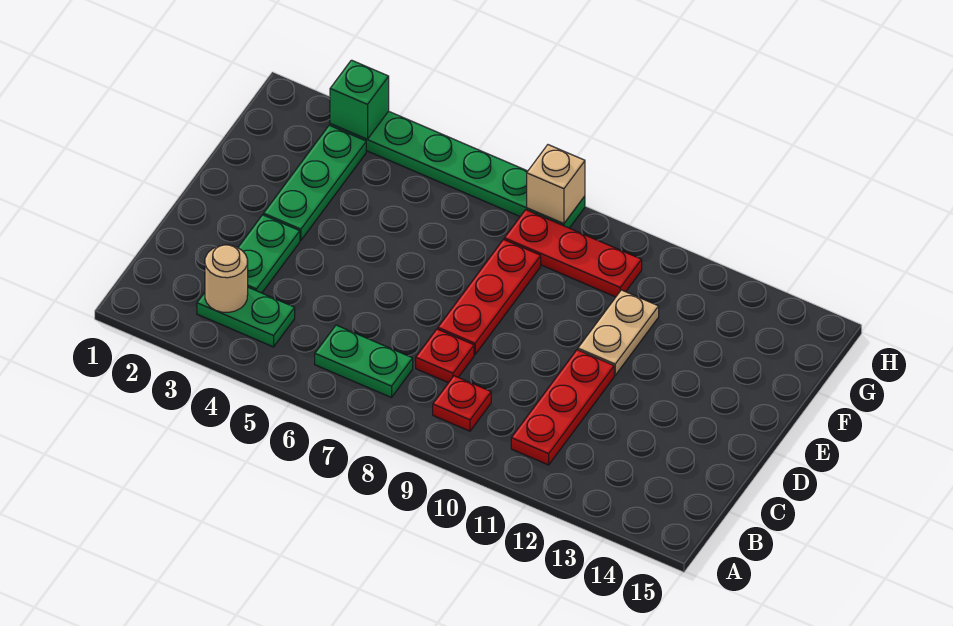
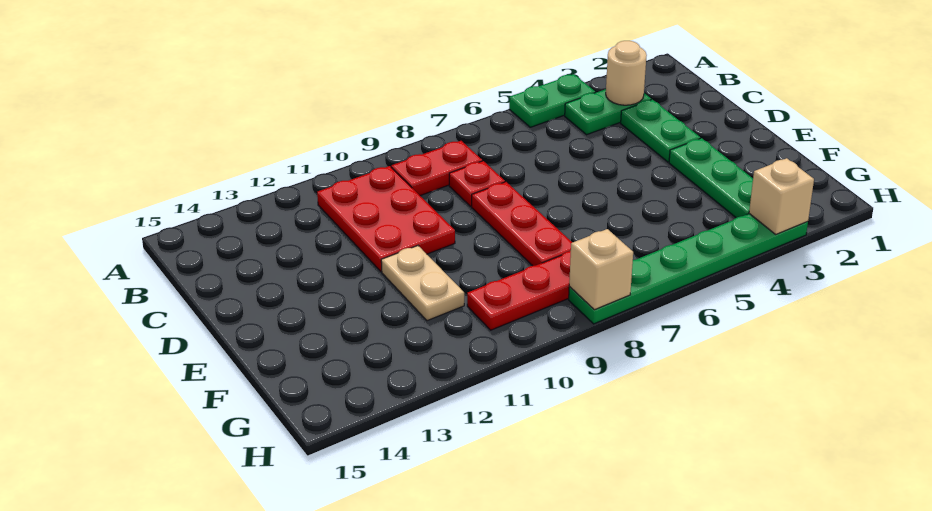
green plate B6:B7 level 1 -> green plate A4:A5 level 1
red plate B9 level 1 -> red plate B8:B9 level 1
red plate B11:D11 level 1 -> red plate B10:D11 level 1
green brick H3 level 2 -> tan brick H3 level 2

